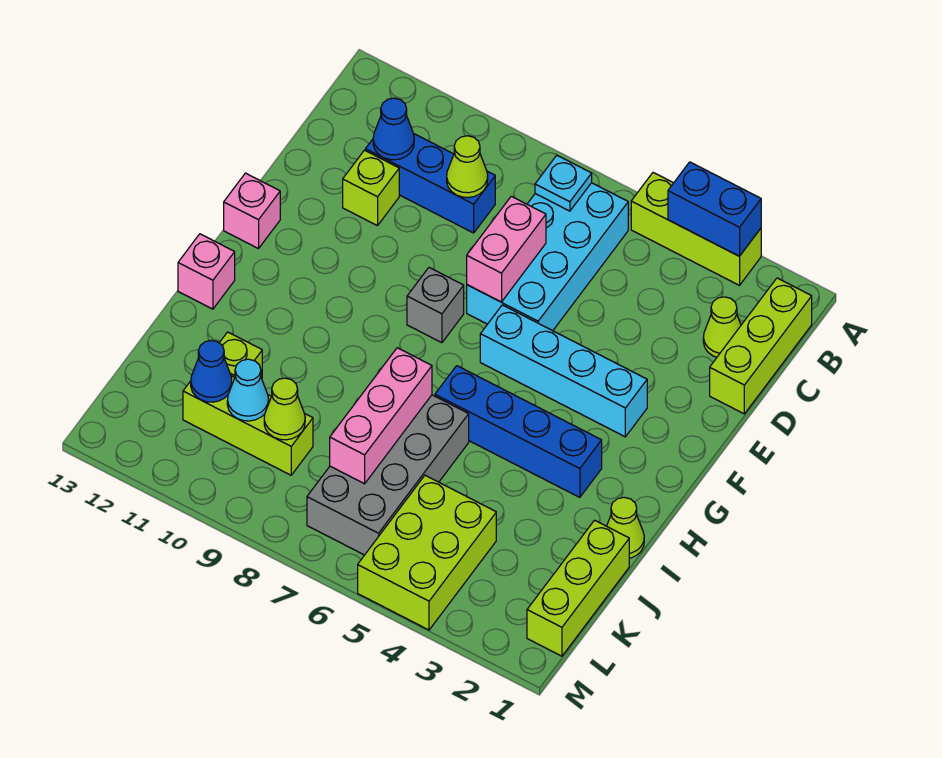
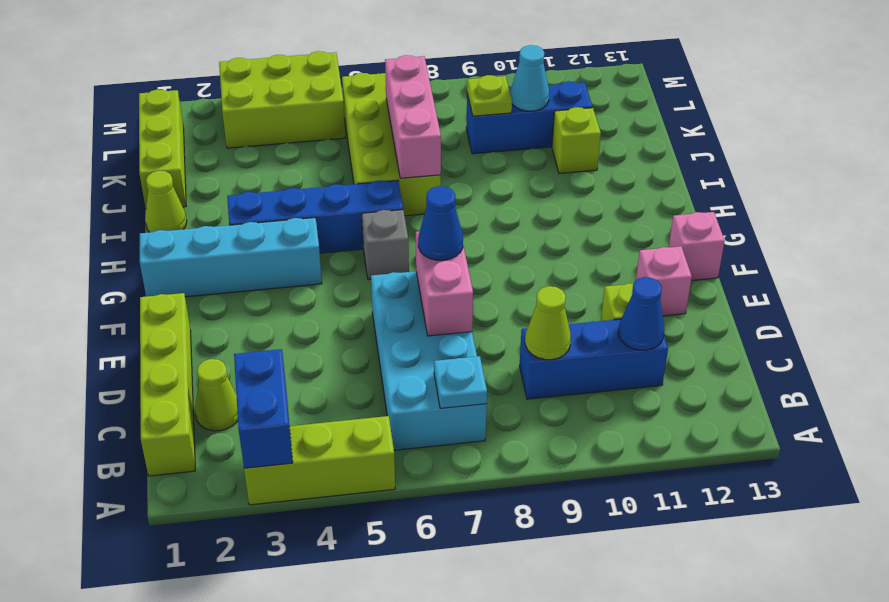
blue brick A3:A4 level 2 -> blue brick A3:B3 level 2
lime brick B1:D1 level 1 -> lime brick B1:E1 level 1
cyan brick F3:F6 level 1 -> cyan brick G1:G4 level 1
grey brick F8 level 1 -> grey brick G6 level 1
pink brick H13 level 1 -> pink brick E12 level 1
grey brick I6:L7 level 1 -> lime brick I6:L7 level 1
lime brick K4:M5 level 1 -> lime brick L3:M5 level 1
lime brick K9:K11 level 1 -> blue brick K9:K11 level 1
lime cone K9 level 2 -> lime plate K9 level 2
blue cone K11 level 2 -> blue cone E7 level 3

